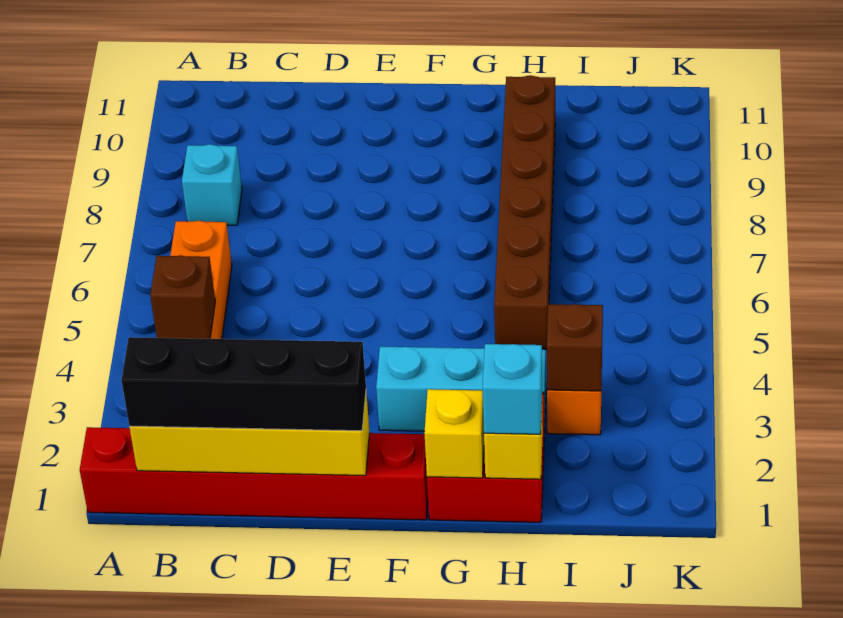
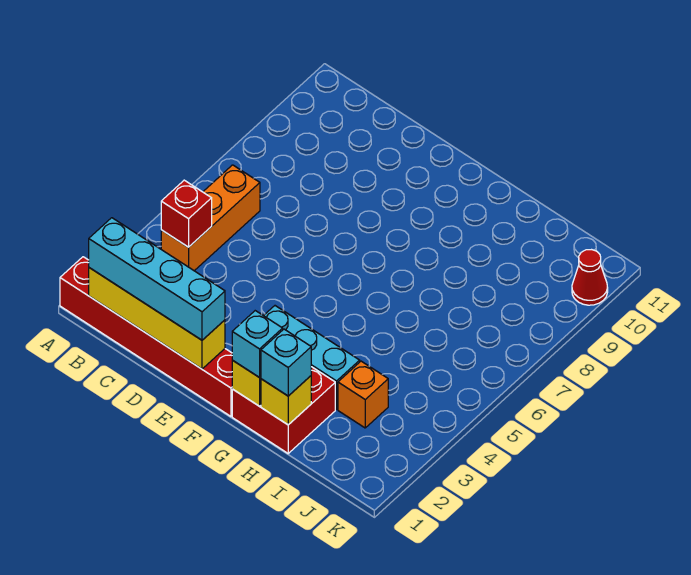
black brick B1:E1 level 3 -> cyan brick B1:E1 level 3
brown brick B4 level 2 -> red brick B4 level 2
cyan brick B8 level 1 -> cyan brick G1 level 3
brown brick H5:H10 level 1 -> none
brown brick I3 level 2 -> none
none -> red cone K10 level 1

